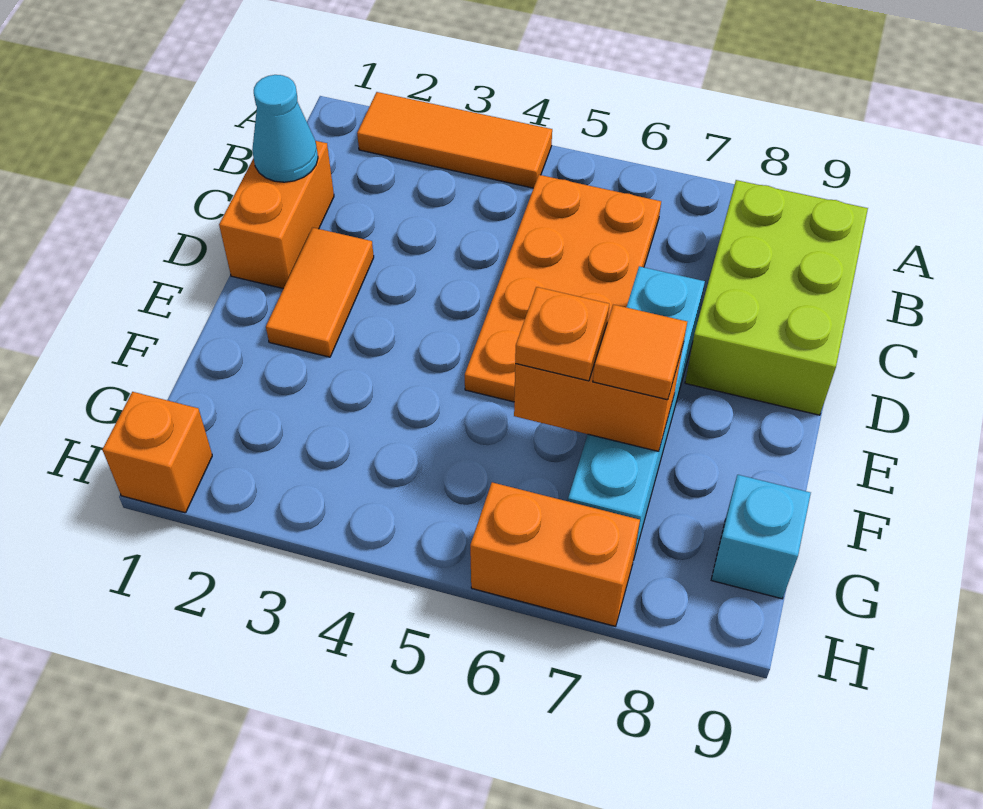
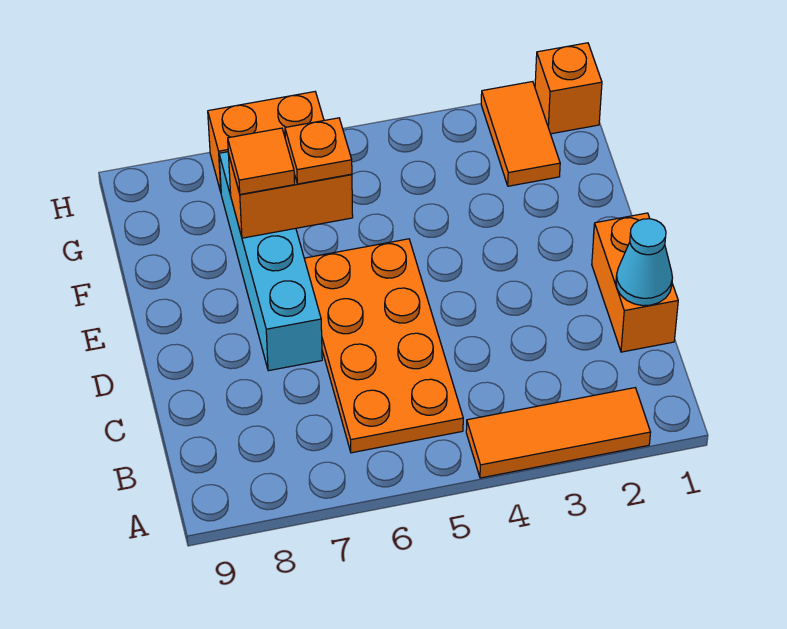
lime brick B8:D9 level 1 -> none
orange tile D2:E2 level 1 -> orange tile G2:H2 level 1
cyan brick G9 level 1 -> none

